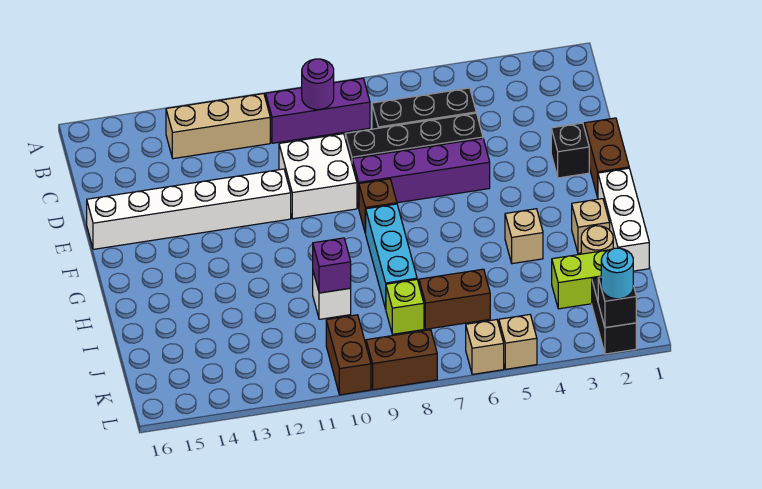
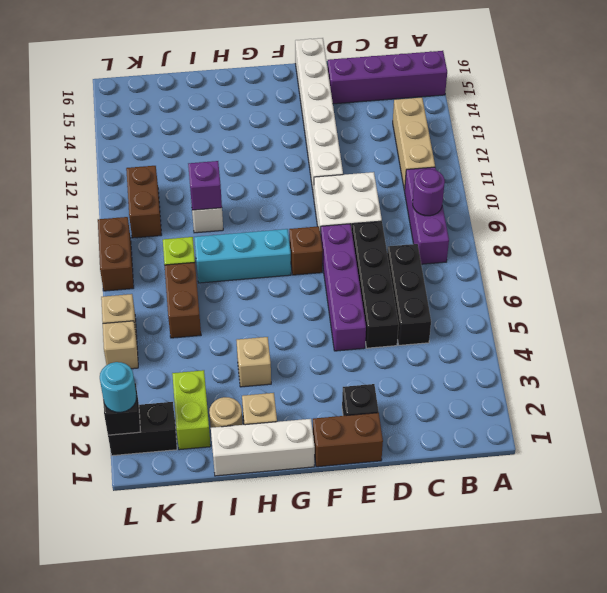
none -> purple brick A15:D15 level 1
brown brick K10:L10 level 1 -> brown brick K10:K11 level 1

